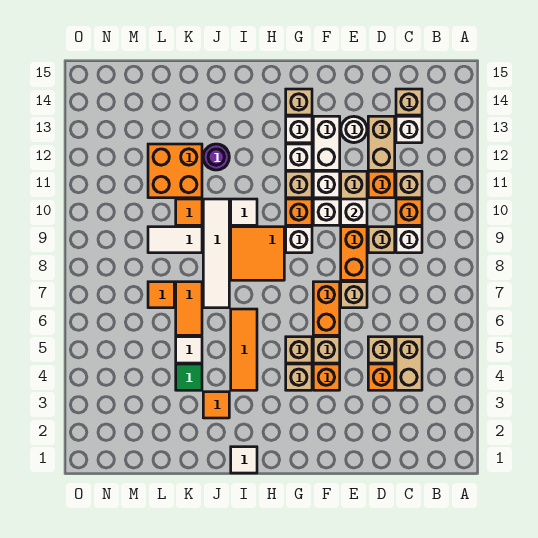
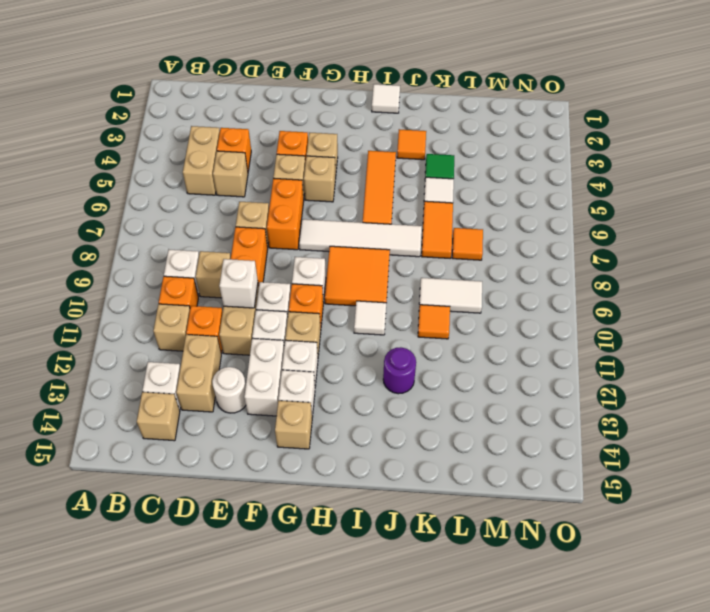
white tile J7:J10 level 1 -> white tile G7:J7 level 1
orange brick K11:L12 level 1 -> none

